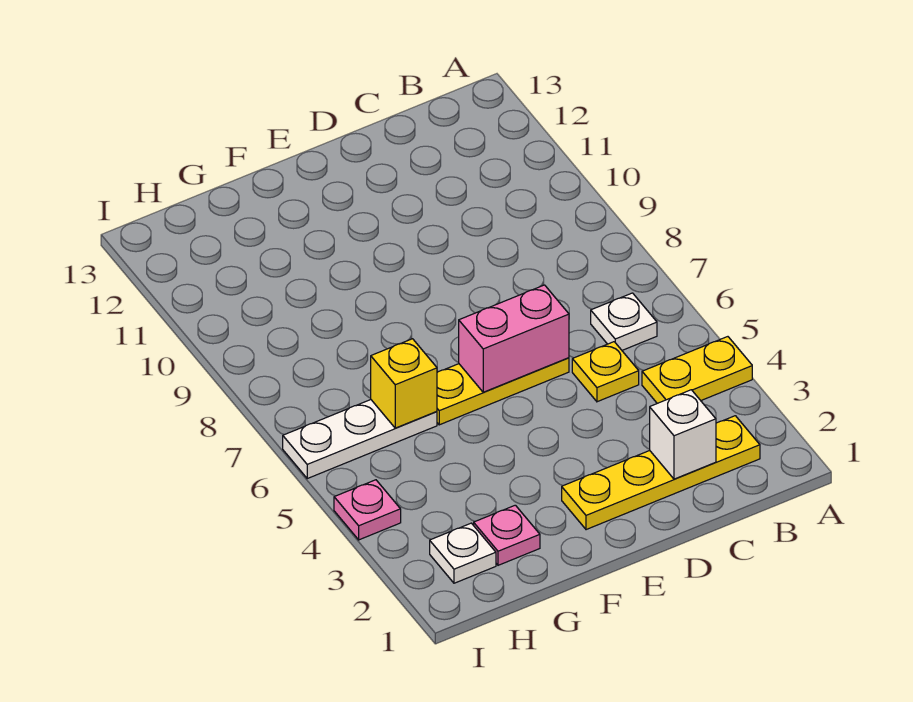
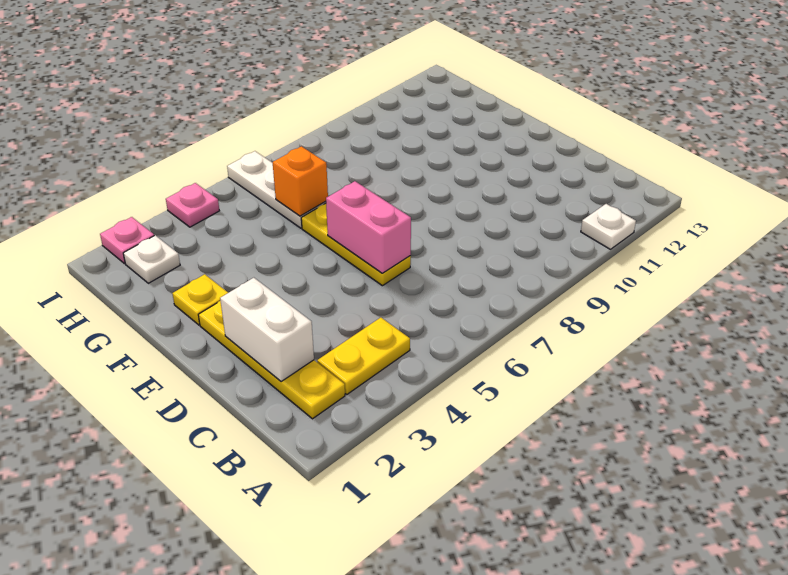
yellow plate A4:B4 level 1 -> yellow plate B3:B4 level 1
white plate B6 level 1 -> white plate A11 level 1
white brick C2 level 2 -> white brick C2:D2 level 2
yellow plate C5 level 1 -> yellow plate F2 level 1
pink plate G2 level 1 -> pink plate I2 level 1
yellow brick G6 level 2 -> orange brick G6 level 2

